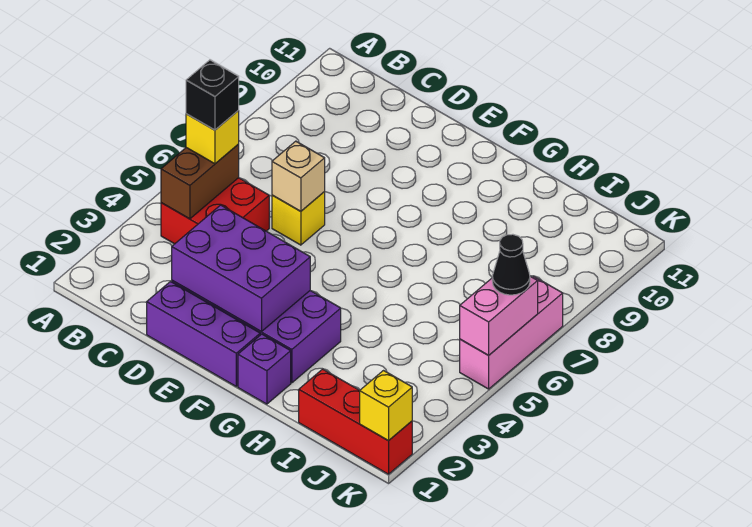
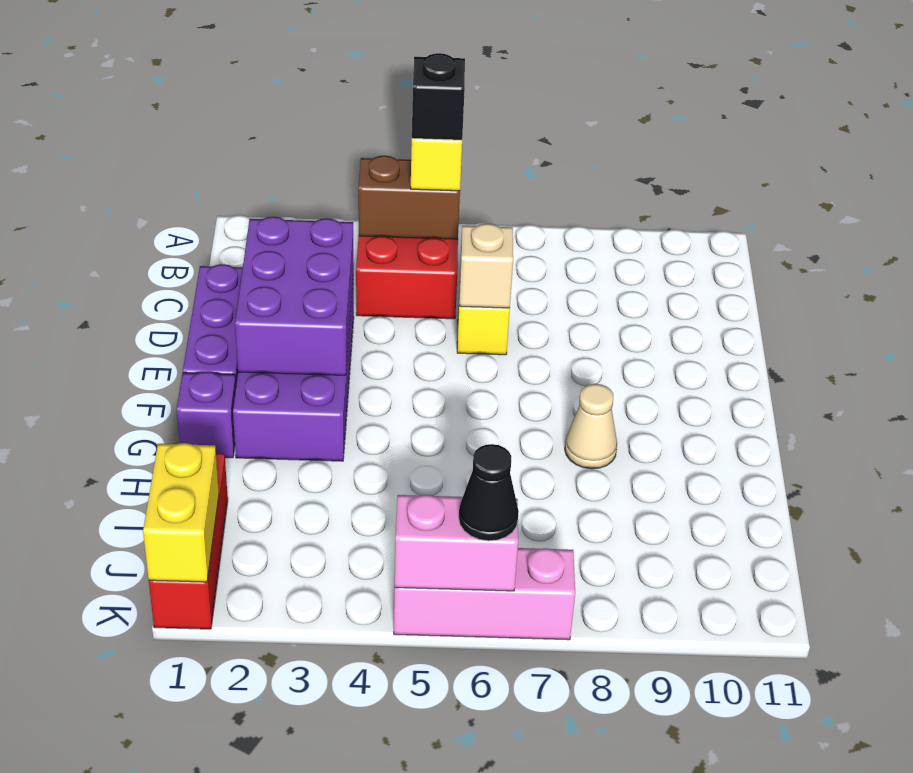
none -> tan cone G8 level 1
yellow brick K1 level 2 -> yellow brick J1:K1 level 2

